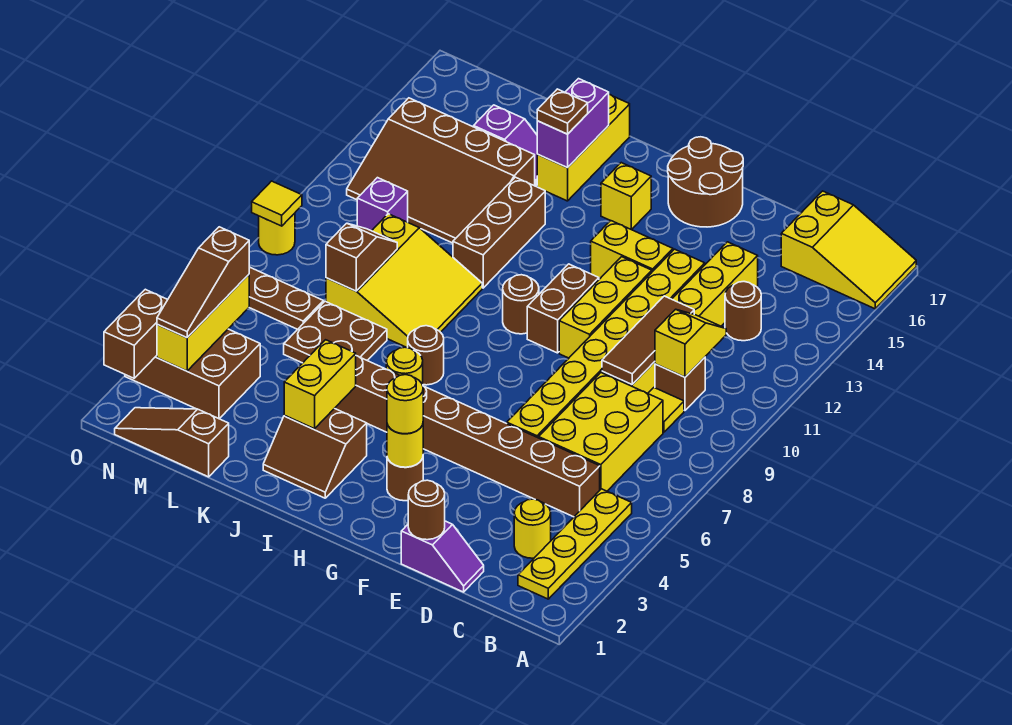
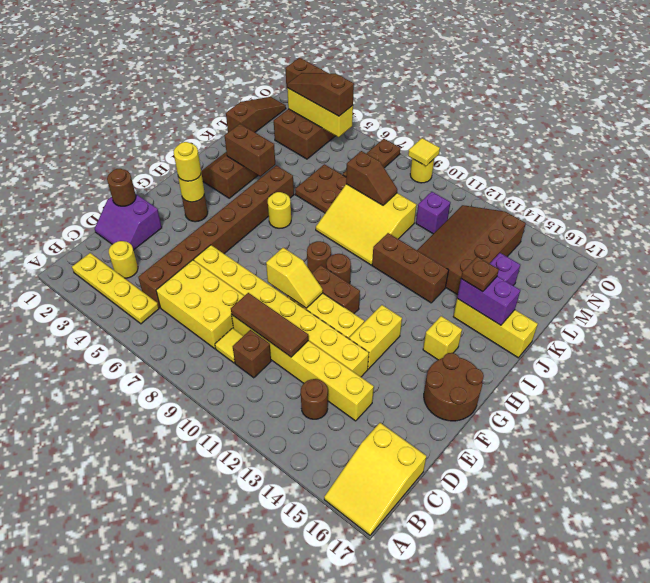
yellow slope C10:C11 level 2 top 10 -> yellow slope F9:F10 level 2 top 9
purple slope D1:E1 level 1 top E -> purple slope D1:E2 level 1 top E
brown round brick I7 level 1 -> brown round brick H9 level 1
yellow brick J3:J4 level 2 -> brown brick J3:J4 level 2

